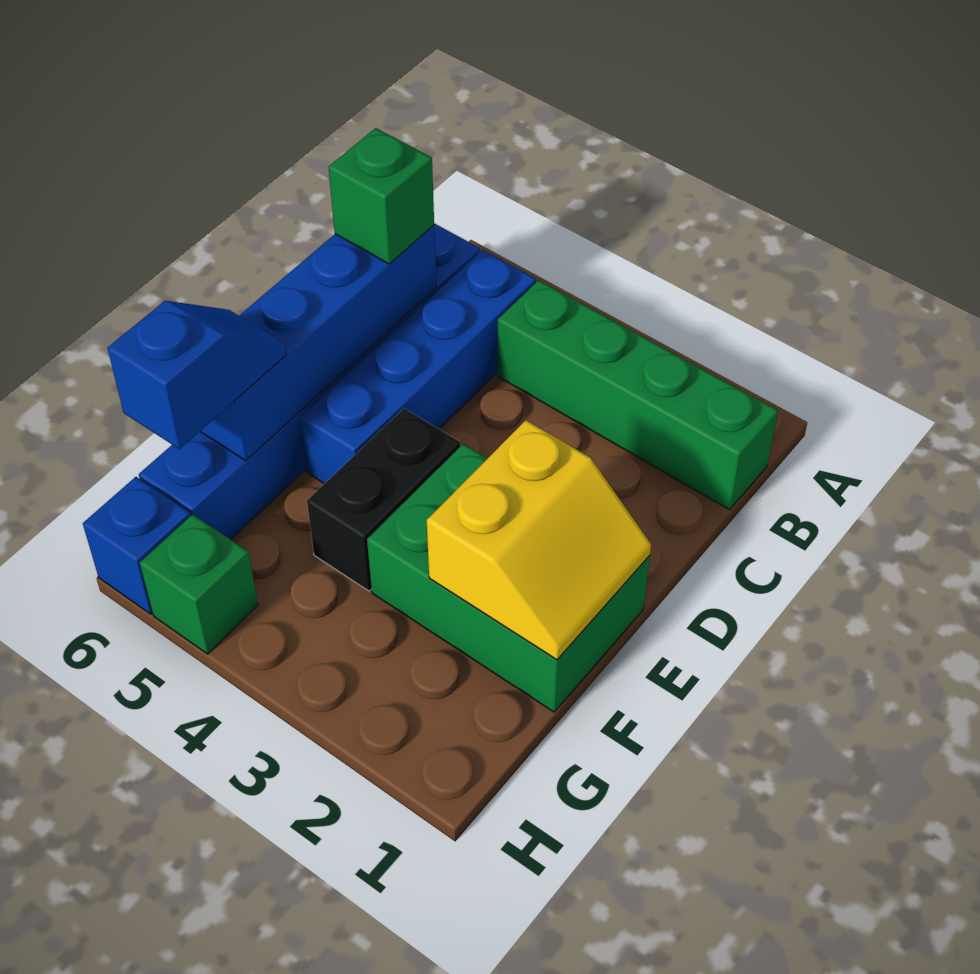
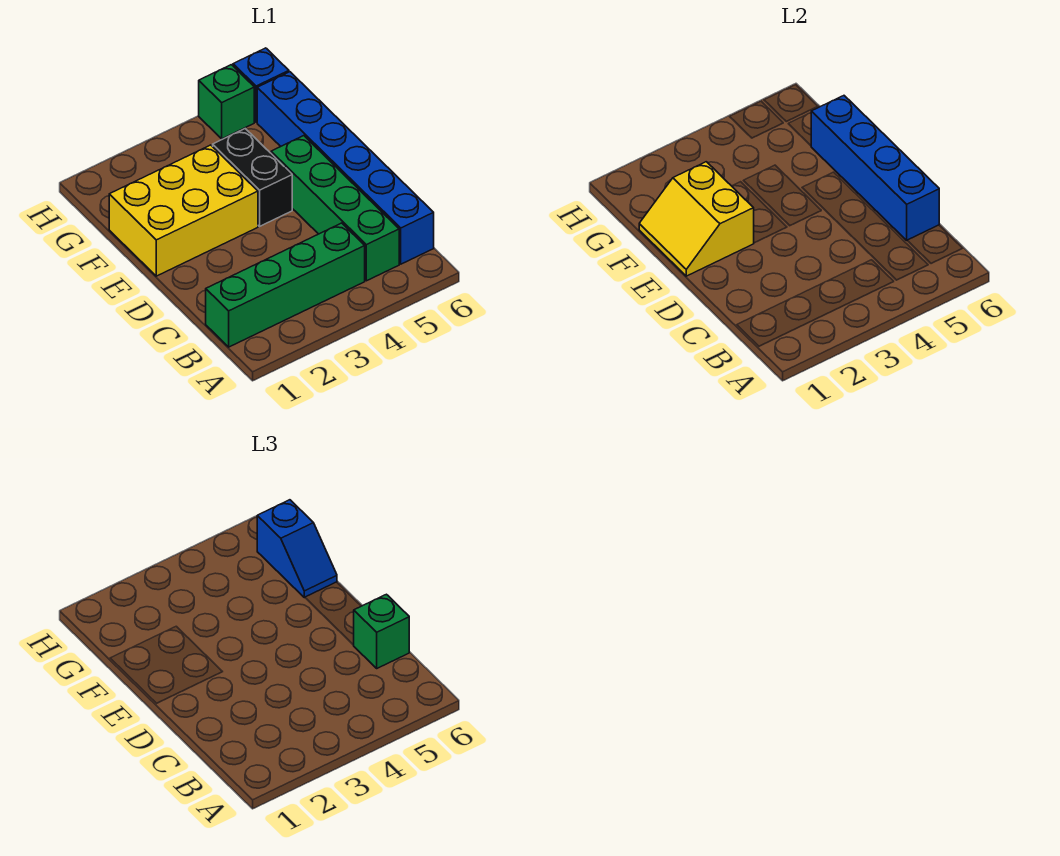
blue brick B5:E5 level 1 -> green brick B5:E5 level 1
green brick E1:F3 level 1 -> yellow brick E1:F3 level 1

